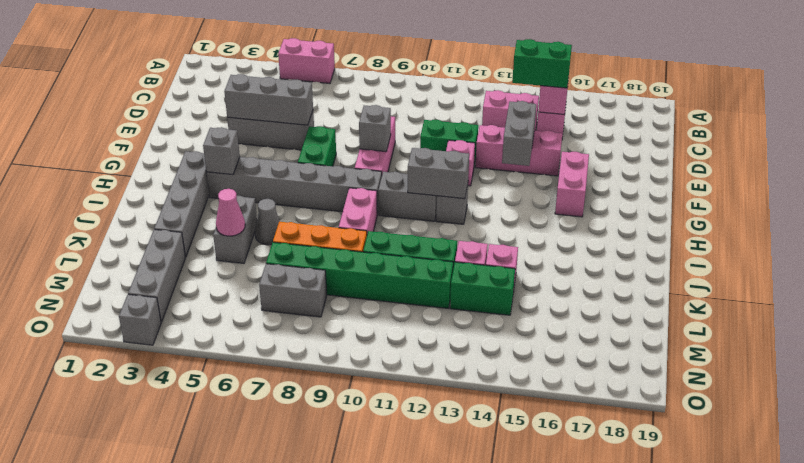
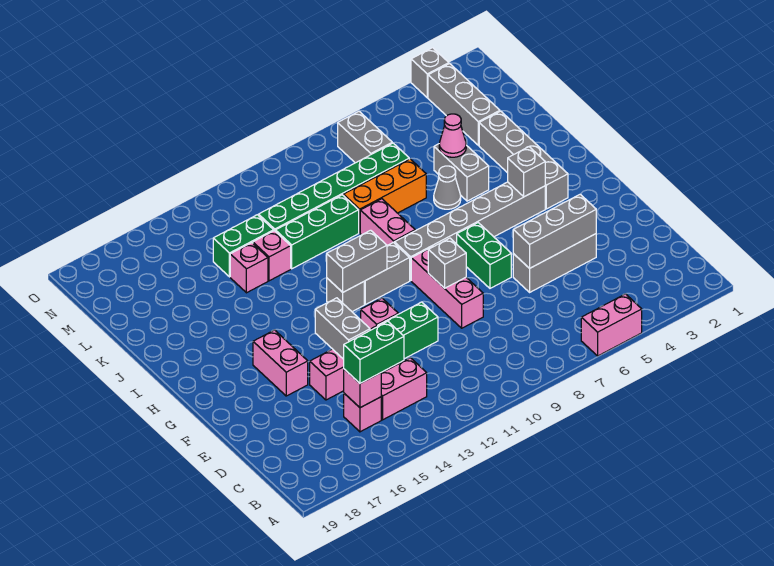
grey brick M7:M8 level 1 -> grey brick M7:N7 level 1

